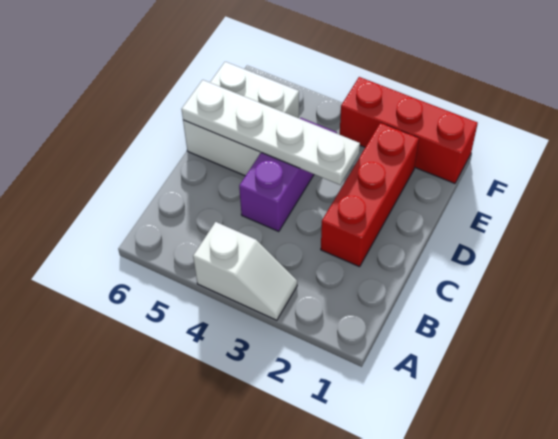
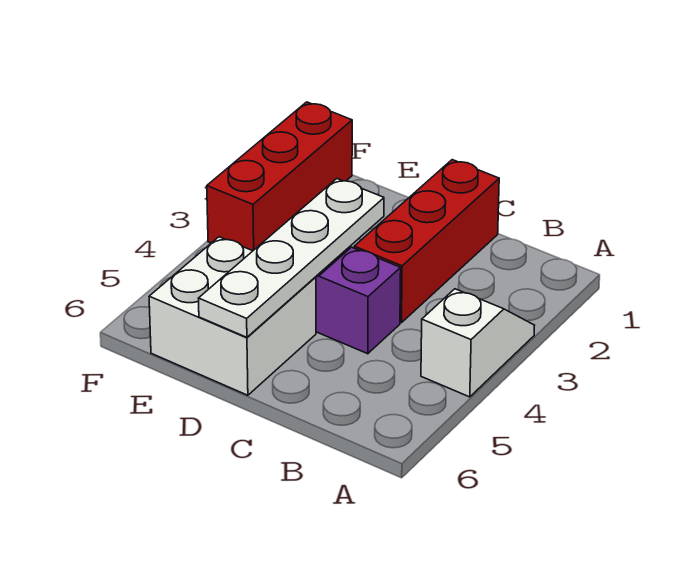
red brick C2:E2 level 1 -> red brick C1:C3 level 1

